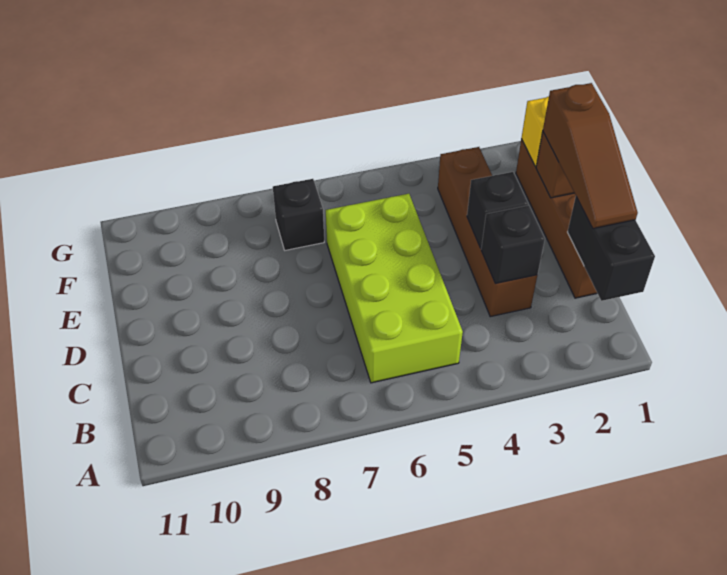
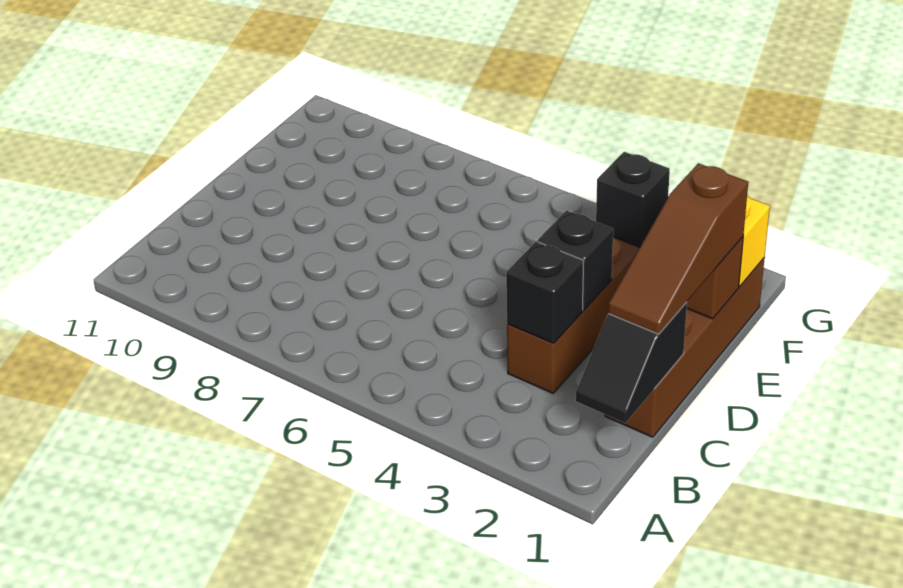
black brick B1:C1 level 2 -> black slope B1:C1 level 2 top C
lime brick B5:E6 level 1 -> none
black brick F7 level 1 -> black brick F3 level 2

